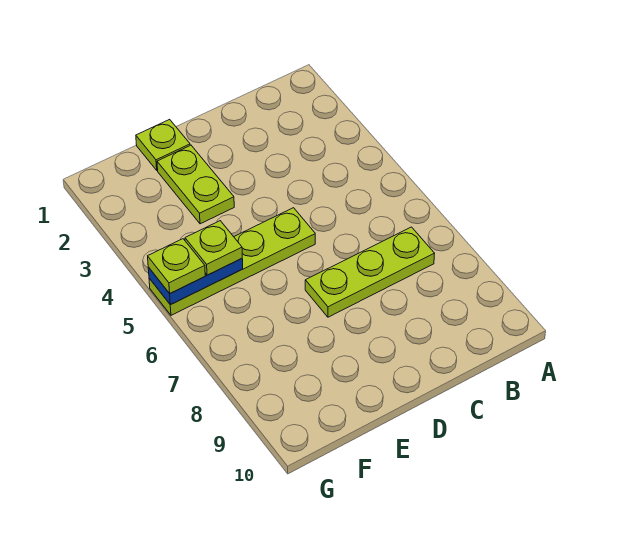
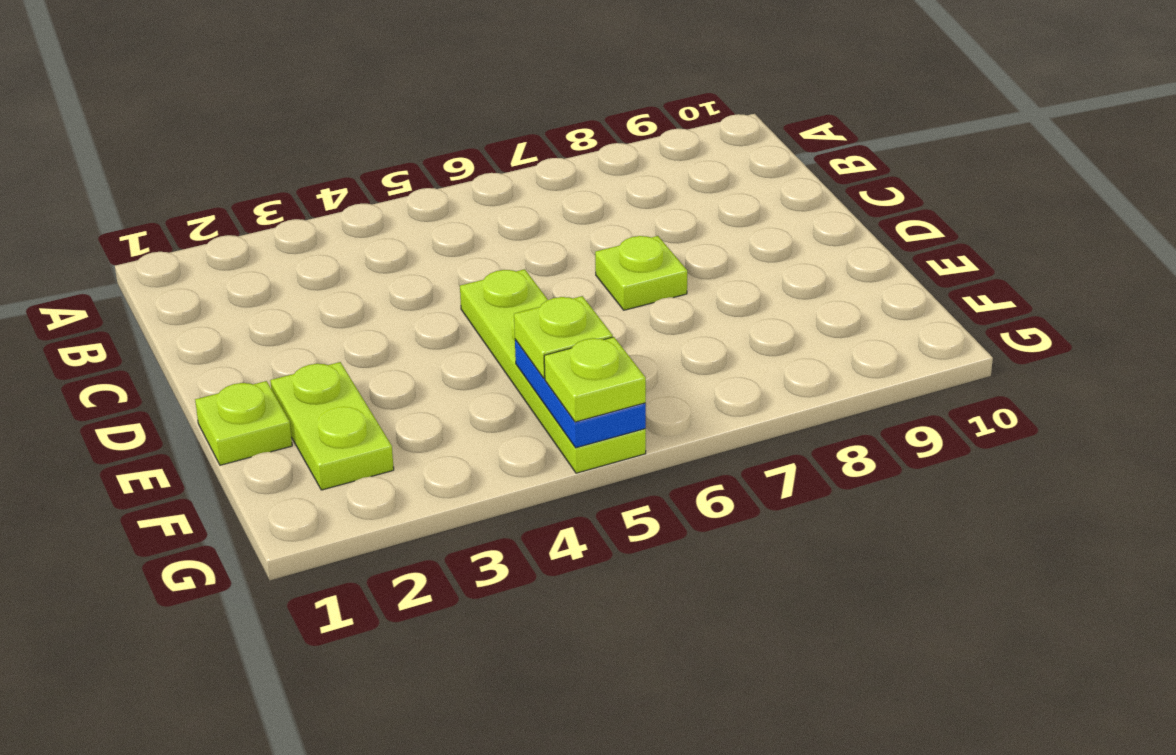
lime plate B7:D7 level 1 -> lime plate D7 level 1
lime plate E2:E3 level 1 -> lime plate E2:F2 level 1

